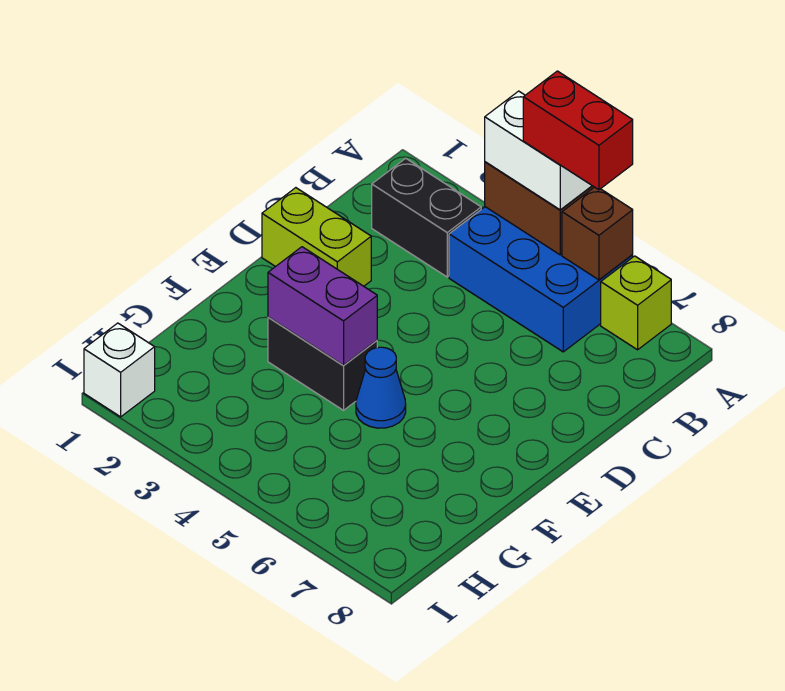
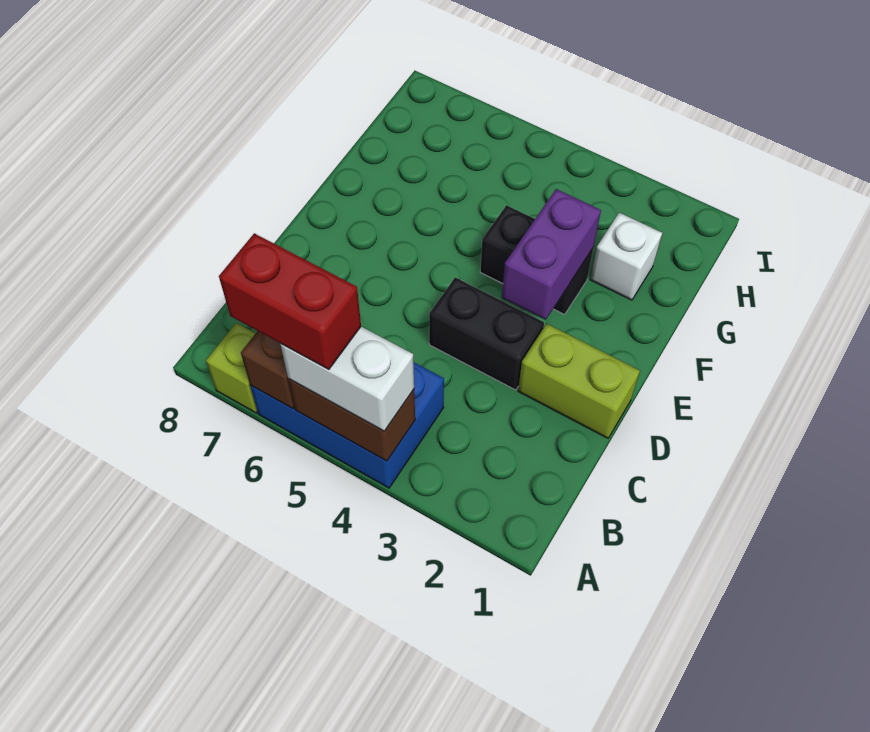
black brick B2:B3 level 1 -> black brick D3:D4 level 1
purple brick F3:F4 level 2 -> purple brick E3:F3 level 2
blue cone F5 level 1 -> none
white brick I1 level 1 -> white brick G2 level 1

